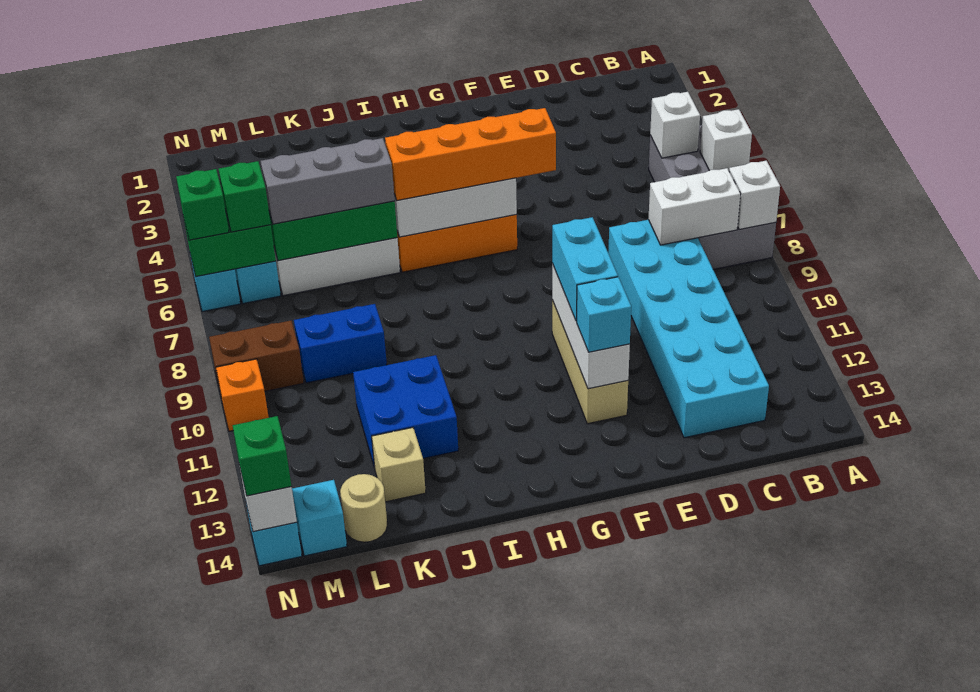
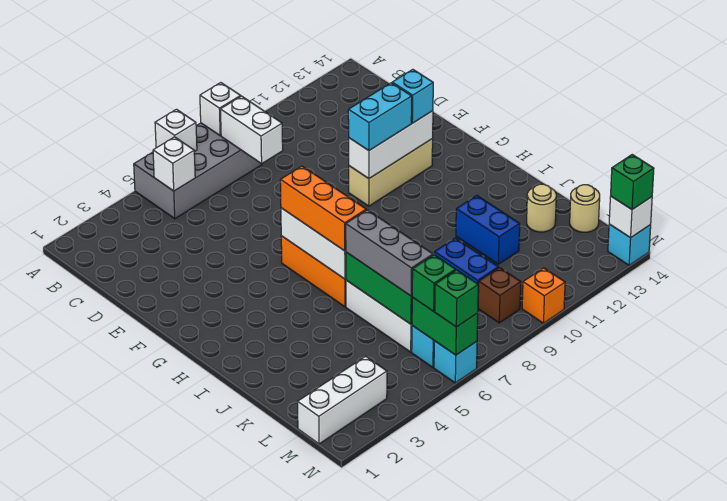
cyan brick C8:D13 level 1 -> none
orange brick F6:I6 level 3 -> orange brick G6:I6 level 3
blue brick J11:K12 level 1 -> blue brick J11:K11 level 1
tan brick K13 level 1 -> tan round brick K13 level 1
none -> white brick M1:M3 level 1
brown brick M9:N9 level 1 -> brown brick M9 level 1
cyan brick M14 level 1 -> none

